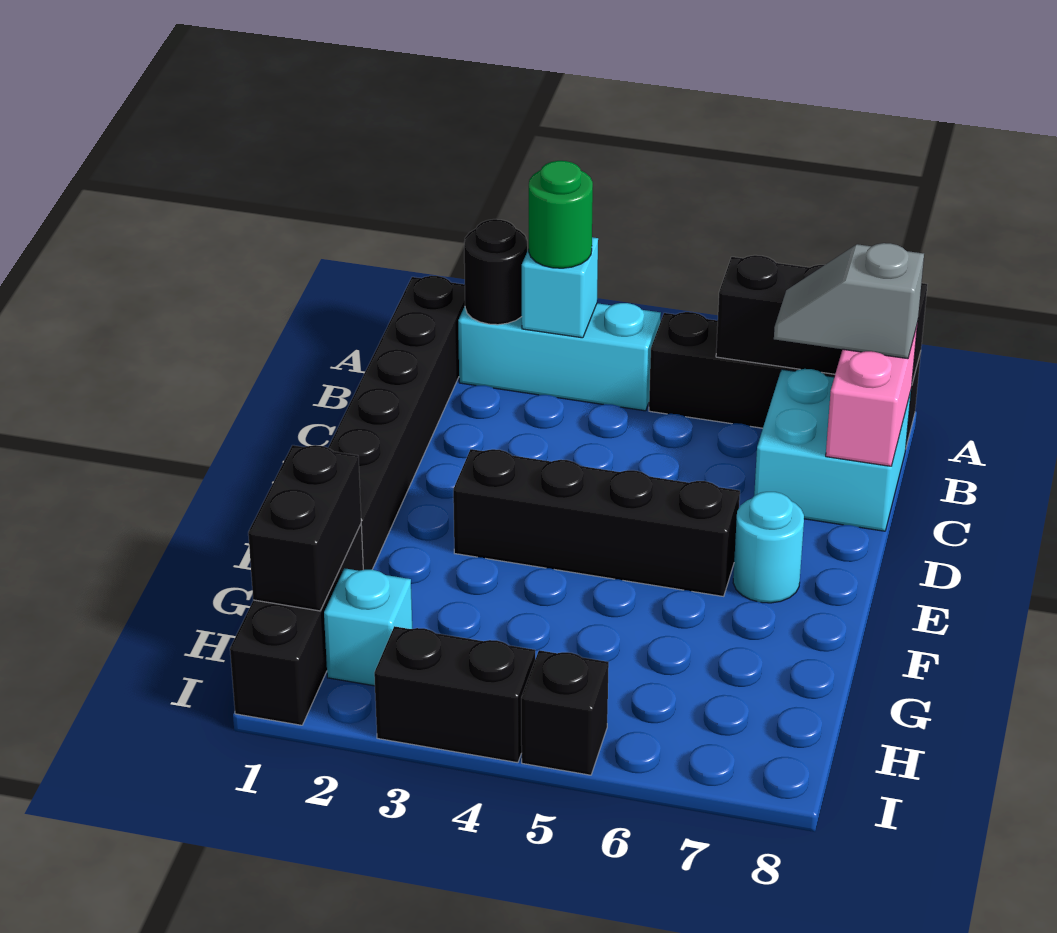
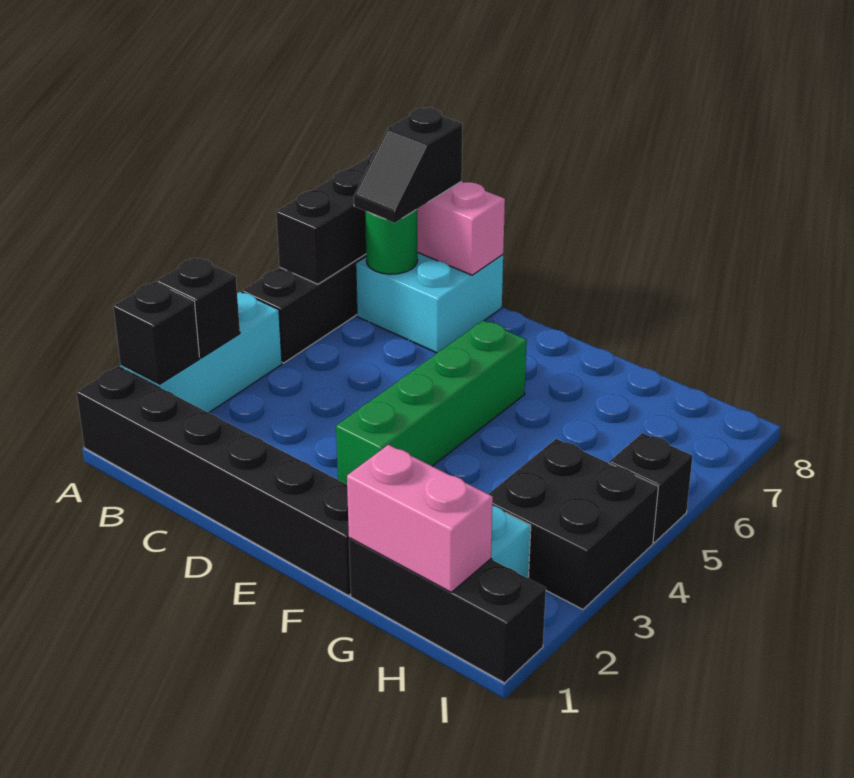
black round brick A2 level 2 -> black brick A2 level 2
cyan brick A3 level 2 -> black brick A3 level 2
green round brick A3 level 3 -> green round brick B7 level 2
grey slope B7:B8 level 3 top 8 -> black slope B7:B8 level 3 top 8
black brick E3:E6 level 1 -> green brick E3:E6 level 1
cyan round brick E7 level 1 -> none
black brick G1:H1 level 2 -> pink brick G1:H1 level 2
black brick I3:I4 level 1 -> black brick H3:I4 level 1

